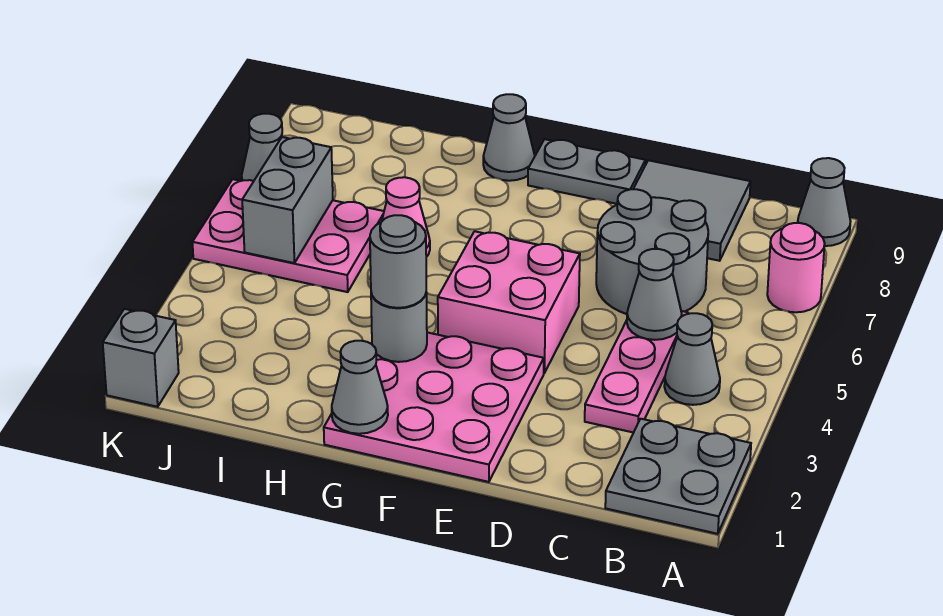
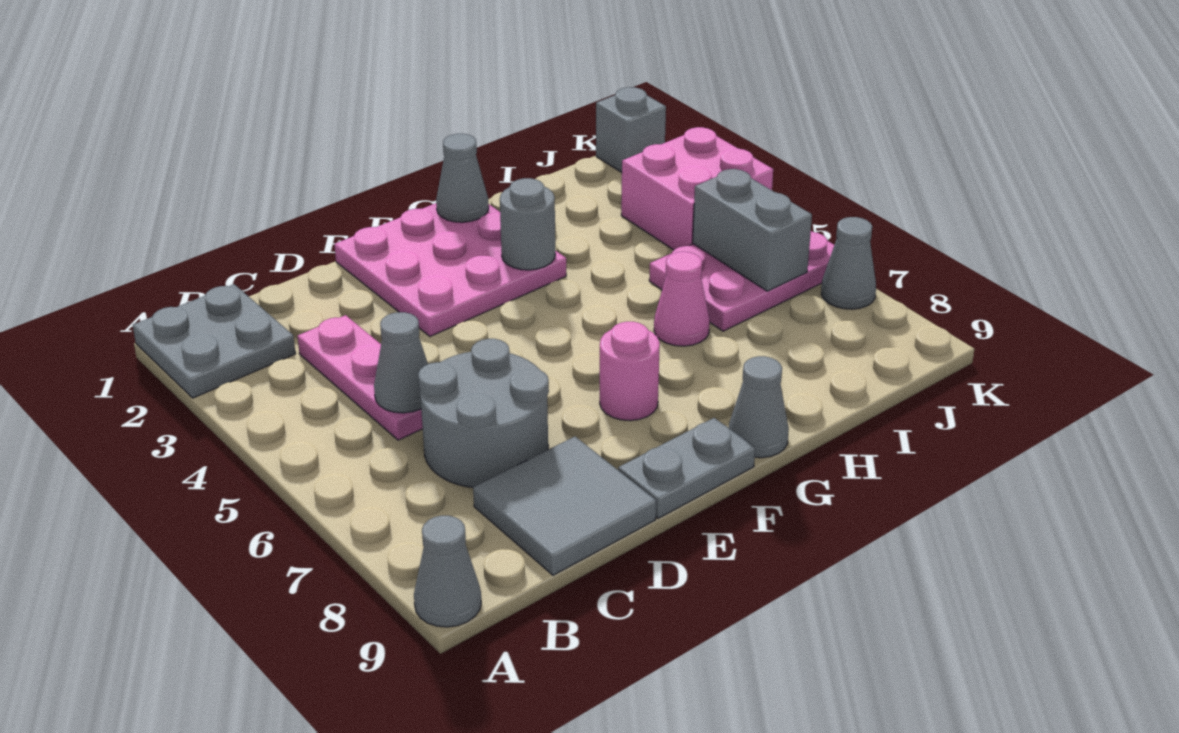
pink round brick A7 level 1 -> pink round brick F7 level 1
grey cone B4 level 1 -> none
pink brick E4:F5 level 1 -> pink brick J3:K4 level 1
grey round brick G3 level 3 -> none

